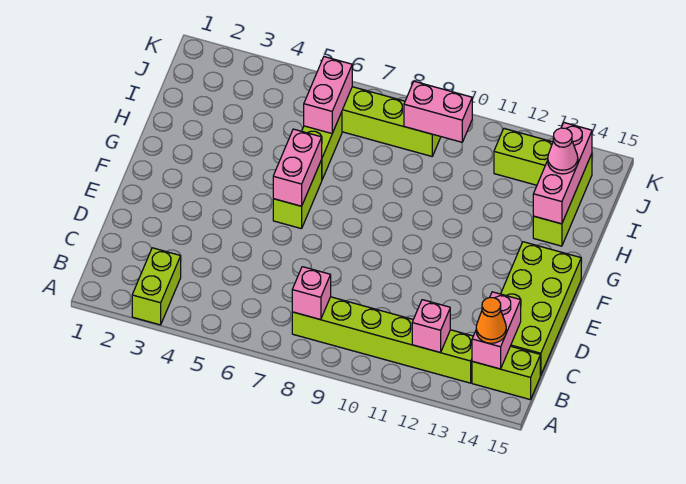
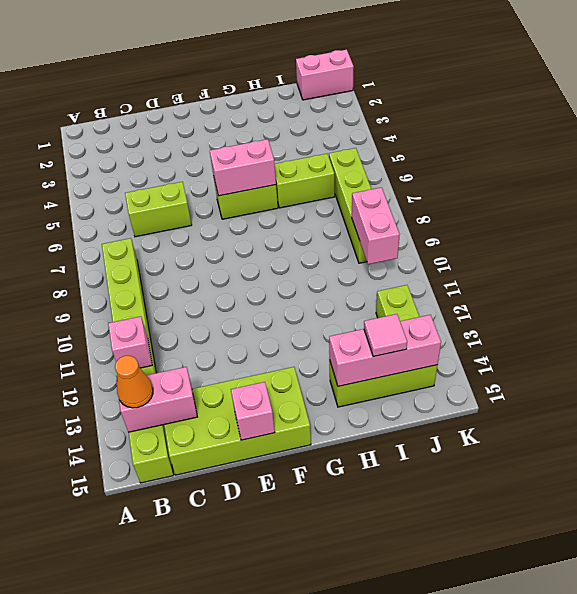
lime brick A3:B3 level 1 -> lime brick C6:D6 level 1
pink brick B8 level 2 -> pink brick E15 level 2
pink brick I6:J6 level 2 -> pink brick J1:K1 level 1
pink cone I14 level 3 -> pink tile I14 level 3

